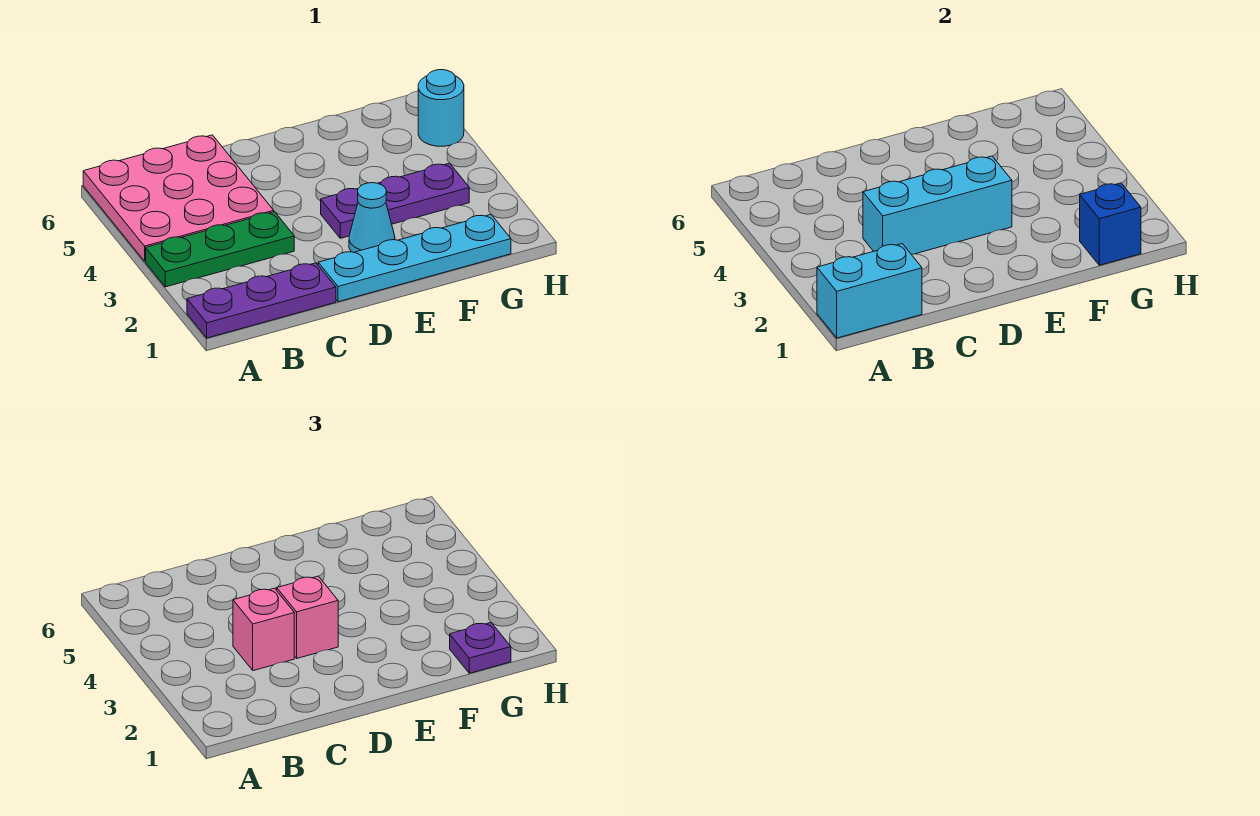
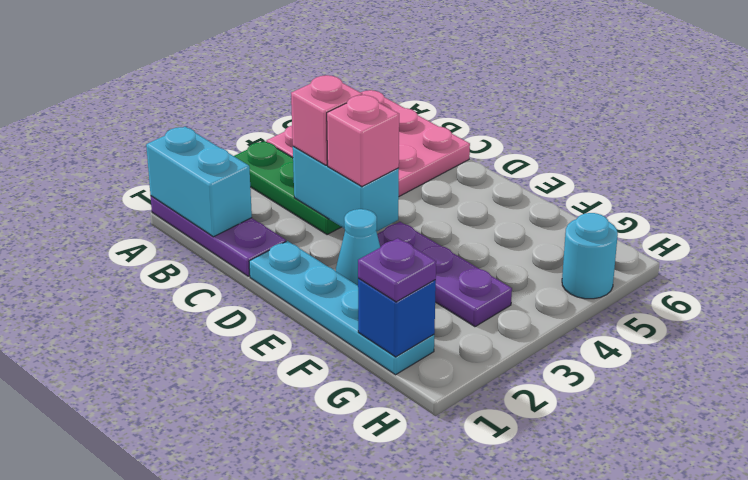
cyan brick C3:E3 level 2 -> cyan brick C3:D3 level 2

